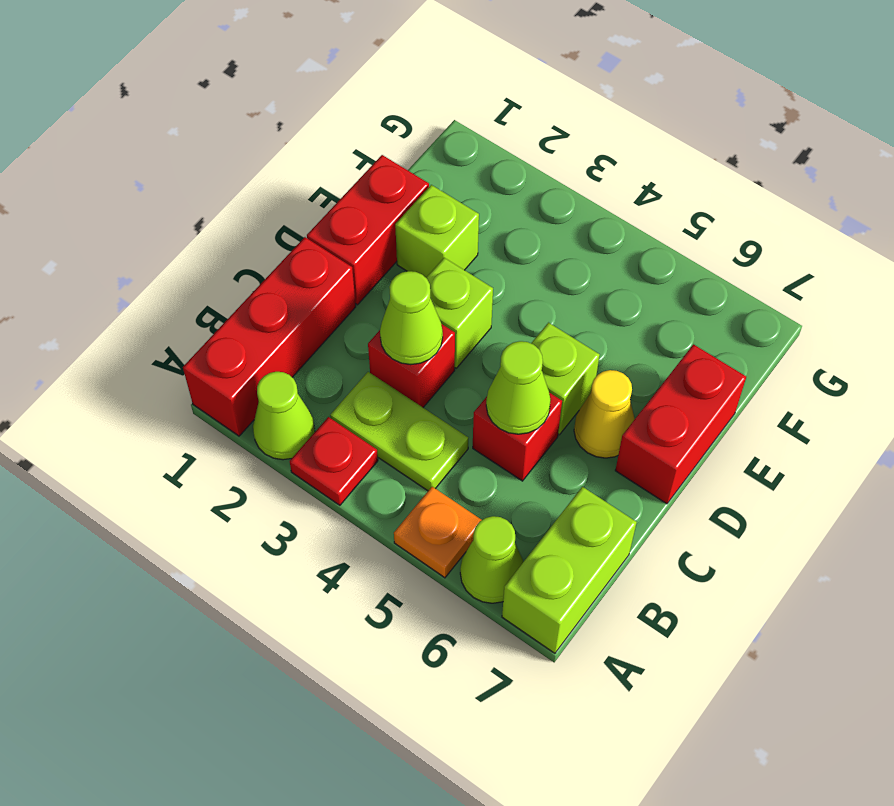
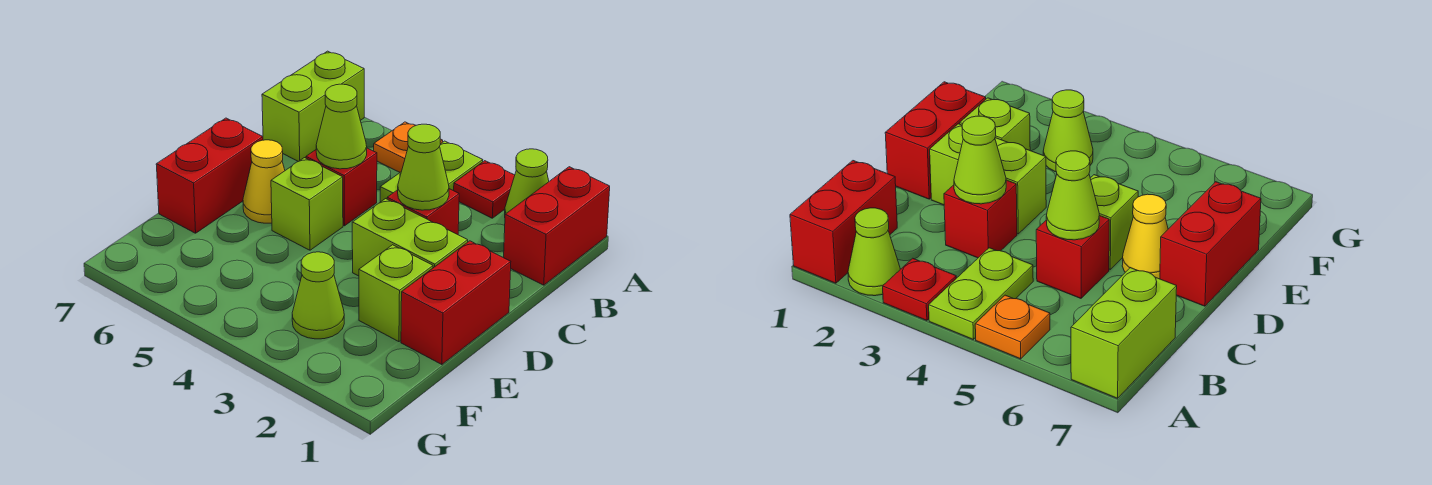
red brick A1:C1 level 1 -> red brick A1:B1 level 1
lime cone A6 level 1 -> lime cone F3 level 1
lime plate B3:B4 level 1 -> lime plate A4:B4 level 1
lime brick D3 level 1 -> lime brick D2:D3 level 1

